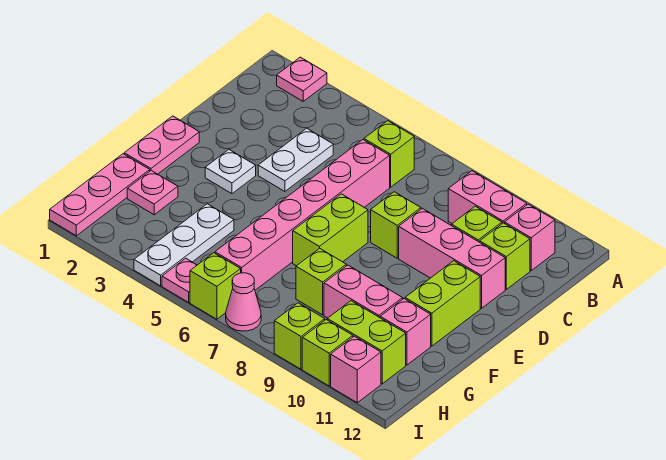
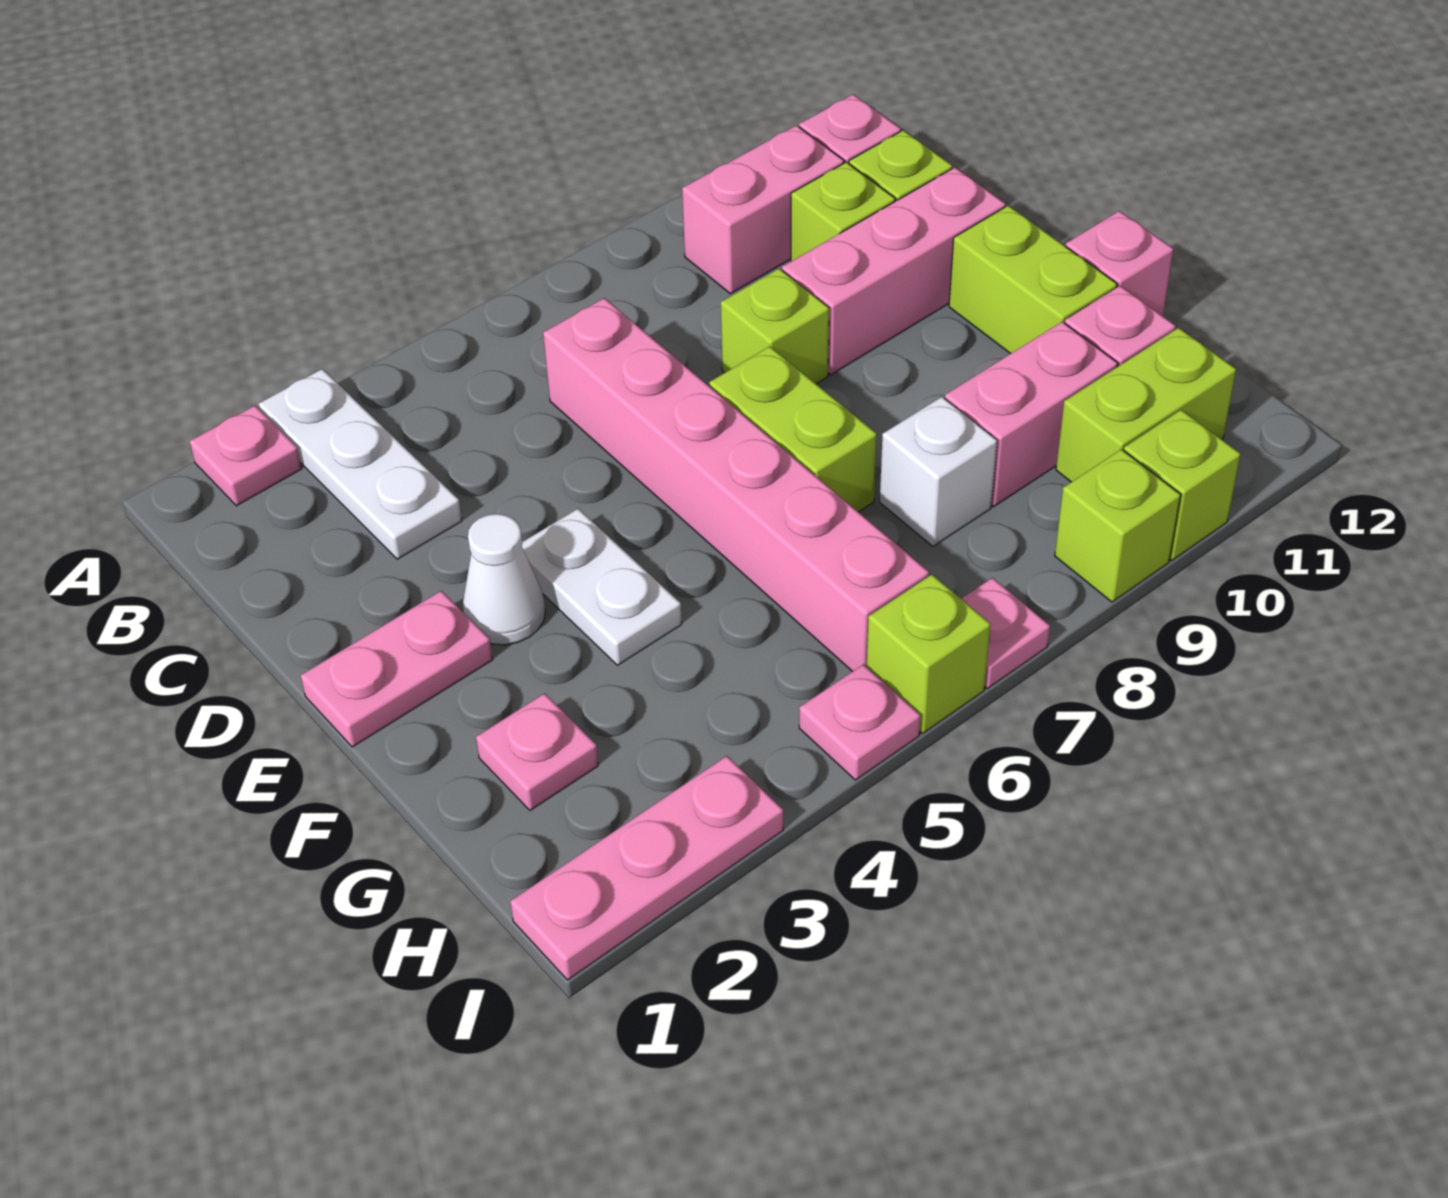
lime brick B6 level 1 -> none
white plate C4:D4 level 1 -> white plate E4:F4 level 1
pink plate E1:F1 level 1 -> pink plate E1:E2 level 1
white plate E3 level 1 -> white cone E3 level 1
pink plate G1:I1 level 1 -> pink plate I1:I3 level 1
white plate G4:I4 level 1 -> white plate A3:C3 level 1
lime brick G8 level 1 -> white brick G8 level 1
pink cone I7 level 1 -> pink plate I7 level 1
pink brick I11 level 1 -> pink brick F12 level 1

